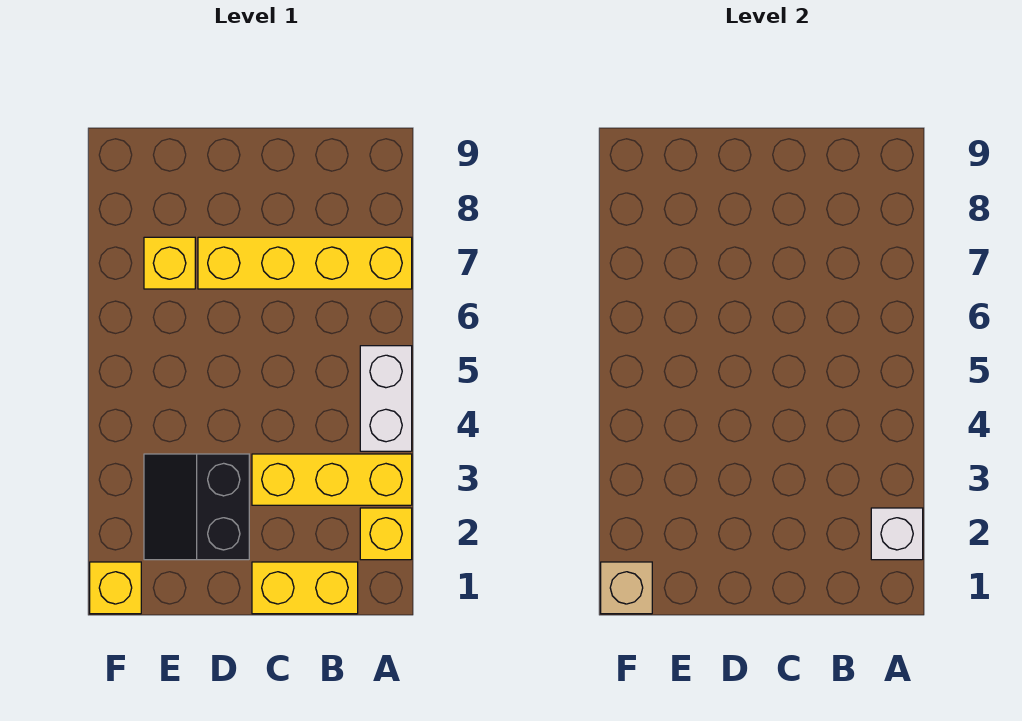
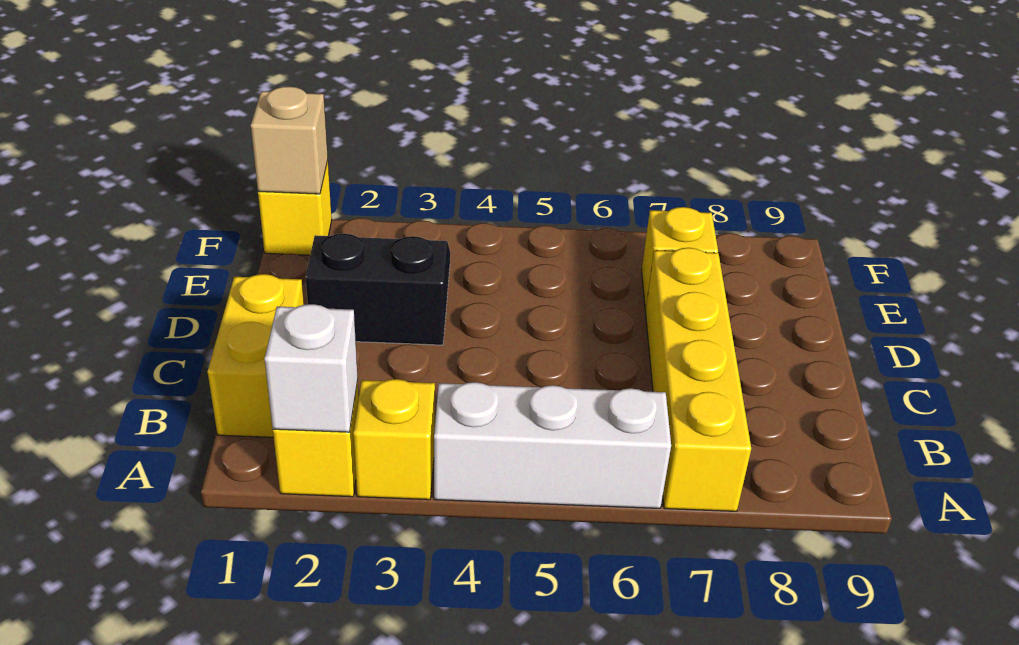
yellow brick A3:C3 level 1 -> yellow brick A3 level 1
white brick A4:A5 level 1 -> white brick A4:A6 level 1

